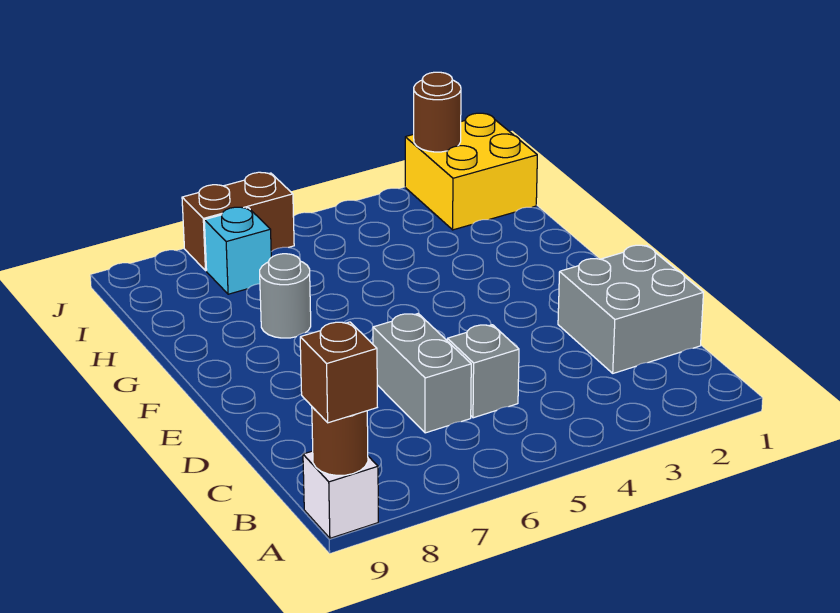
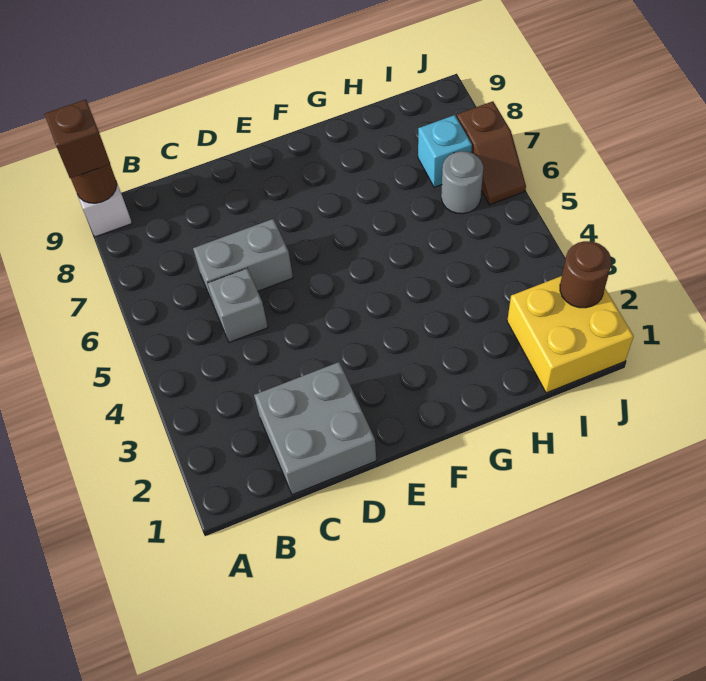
grey round brick G7 level 1 -> grey round brick I6 level 1
brown brick J6:J7 level 1 -> brown slope J6:J7 level 1 top 7

